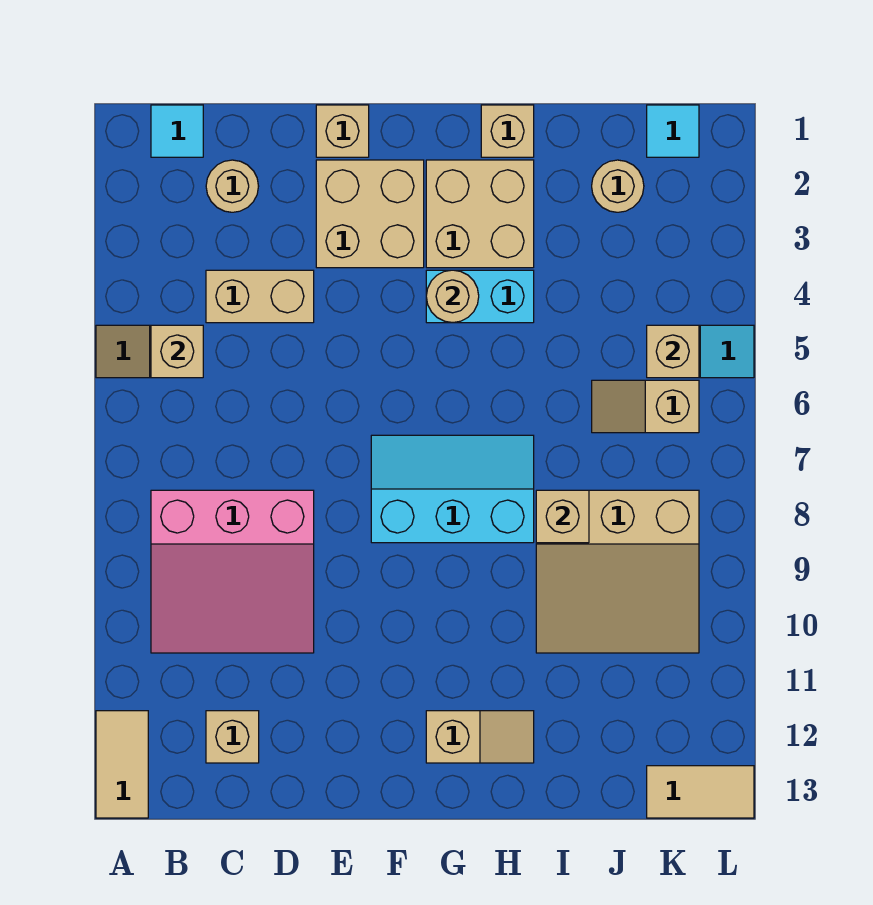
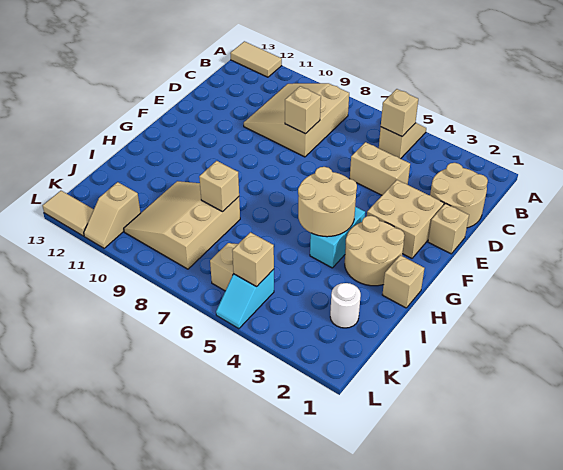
cyan tile B1 level 1 -> none
pink slope B8:D10 level 1 top 8 -> tan slope B8:D10 level 1 top 8
tan round brick C2 level 1 -> tan round brick C1:D2 level 1
tan brick C4:D4 level 1 -> tan brick D4:D5 level 1
tan brick C12 level 1 -> tan brick D8 level 2
cyan slope F7:H8 level 1 top 8 -> none
tan brick G2:H3 level 1 -> tan round brick G2:H3 level 1
tan round brick G4 level 2 -> tan round brick G4:H5 level 2
tan slope G12:H12 level 1 top G -> tan slope K11:L11 level 1 top K
tan round brick J2 level 1 -> white round brick J2 level 1
cyan tile K1 level 1 -> none
tan tile K13:L13 level 1 -> tan tile L12:L13 level 1

